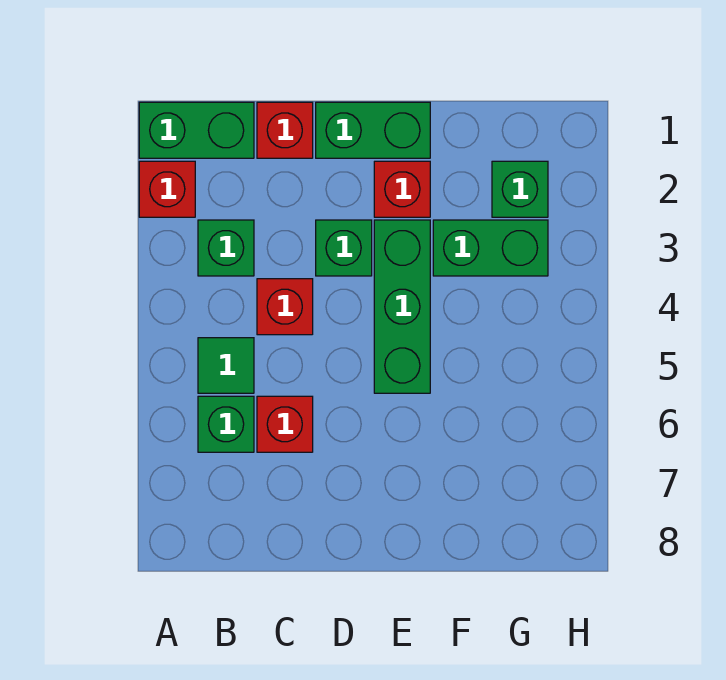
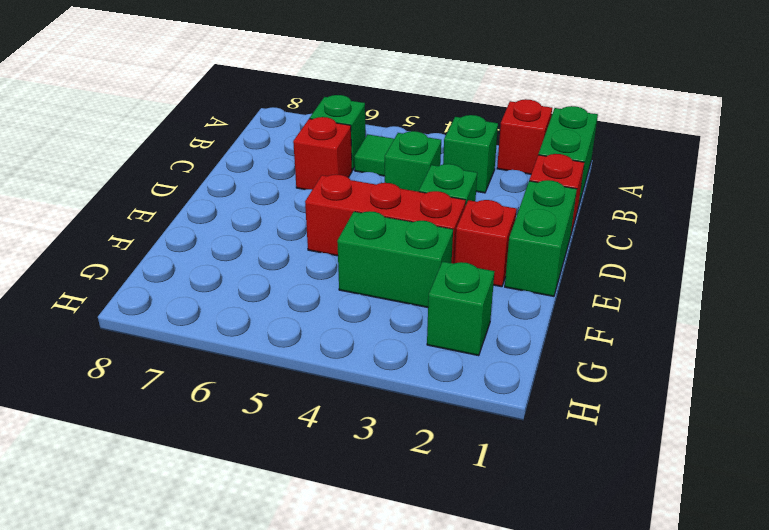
red brick C4 level 1 -> green brick C4 level 1
green brick E3:E5 level 1 -> red brick E3:E5 level 1
green brick F3:G3 level 1 -> green brick F3:F4 level 1

